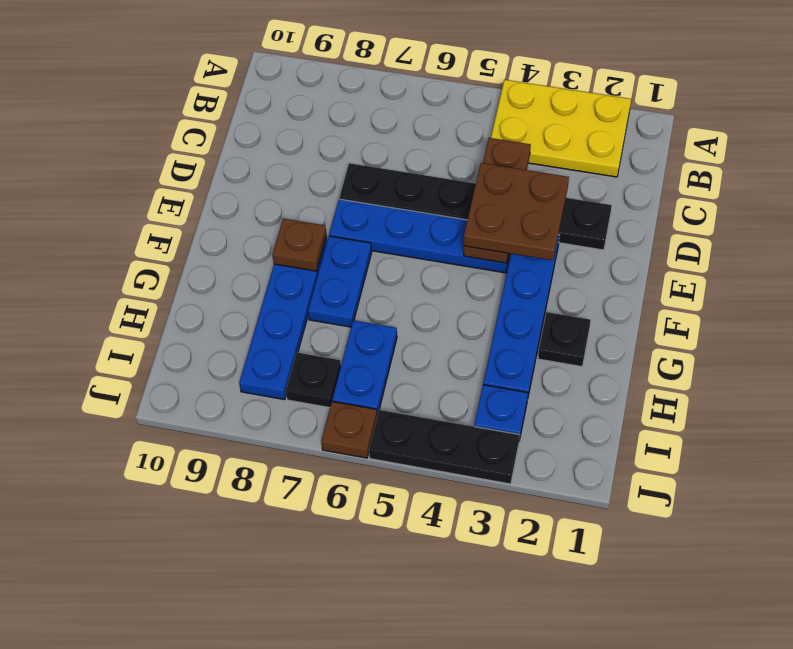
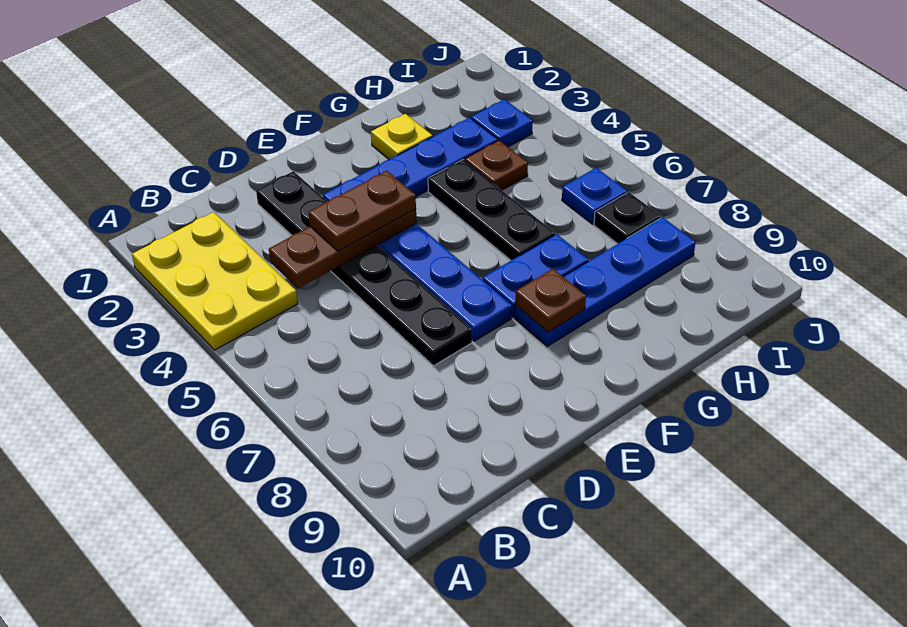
brown plate D3:E4 level 3 -> brown plate D4:E4 level 3
black plate G2 level 1 -> yellow plate G2 level 1
blue plate H6:I6 level 1 -> blue plate I6 level 1
black plate J3:J5 level 1 -> black plate G4:G6 level 1
brown plate J6 level 1 -> brown plate H4 level 1

